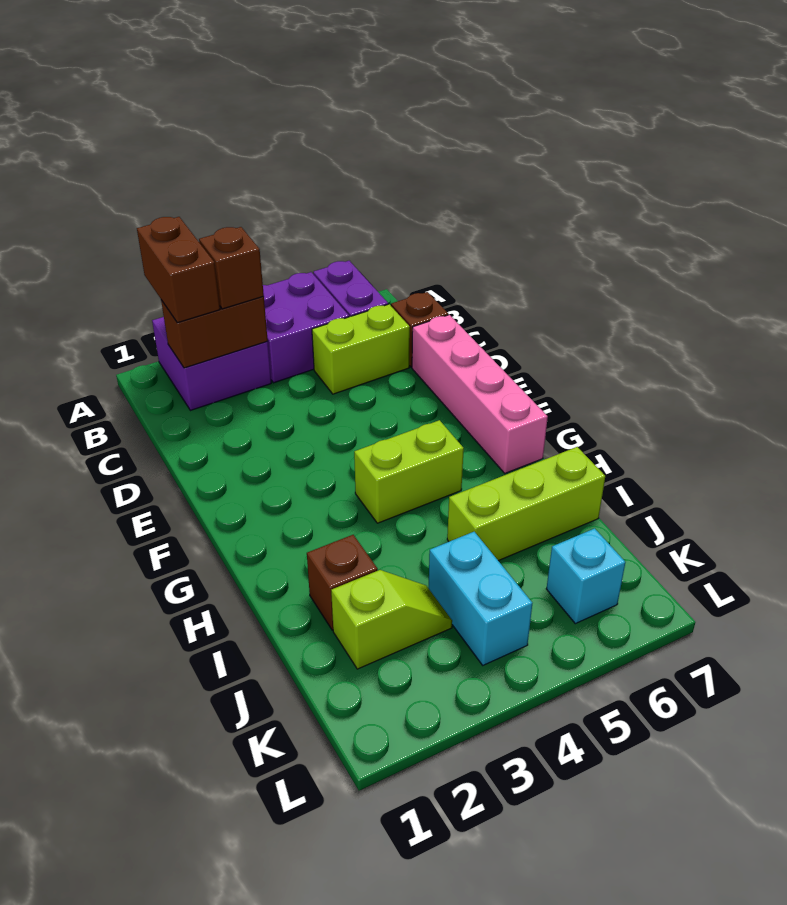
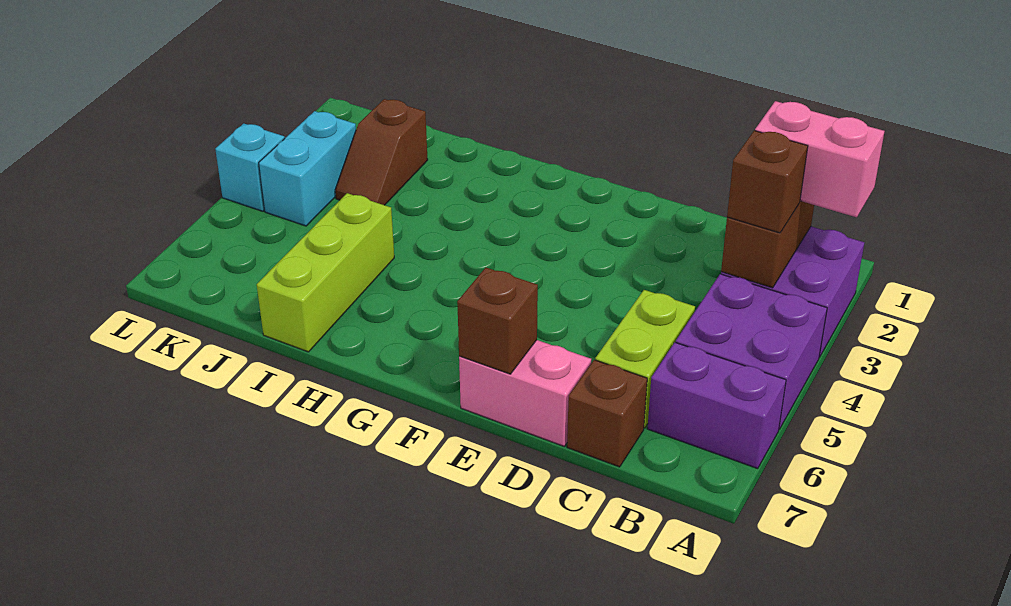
brown brick A2:B2 level 3 -> pink brick A2:B2 level 3
pink brick D7:G7 level 1 -> pink brick D7:E7 level 1
lime brick G4:G5 level 1 -> none
brown brick I2 level 1 -> brown brick E7 level 2
lime slope J2:J3 level 1 top 2 -> brown slope J2:J3 level 1 top 2
cyan brick J4:K4 level 1 -> cyan brick K3:K4 level 1
cyan brick K6 level 1 -> cyan brick L4 level 1

